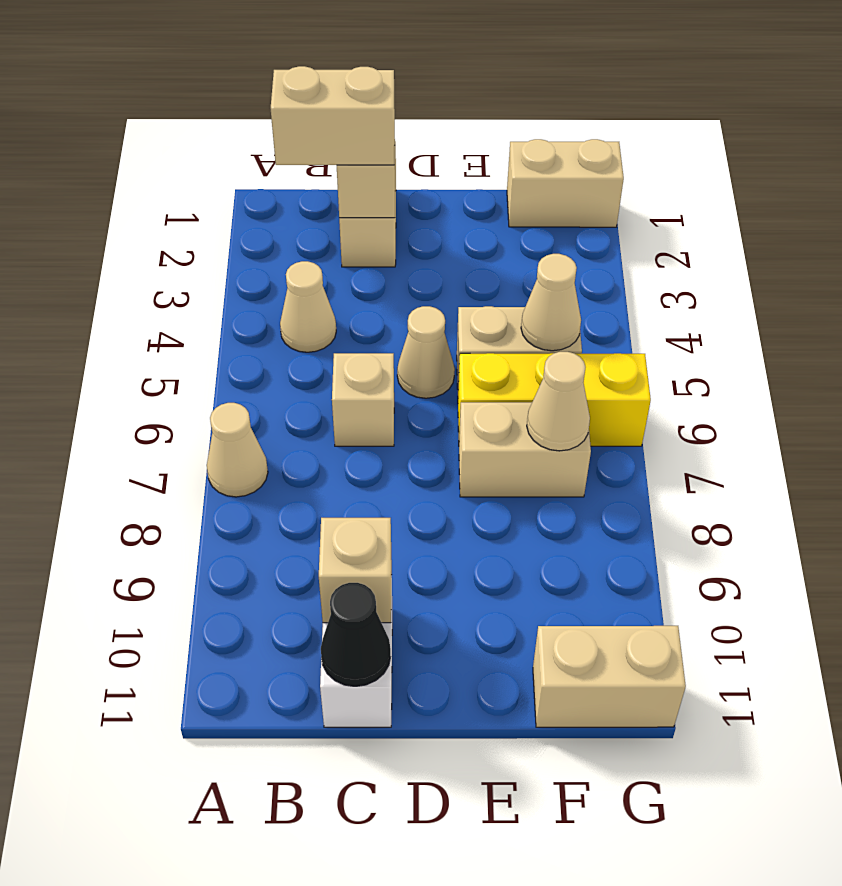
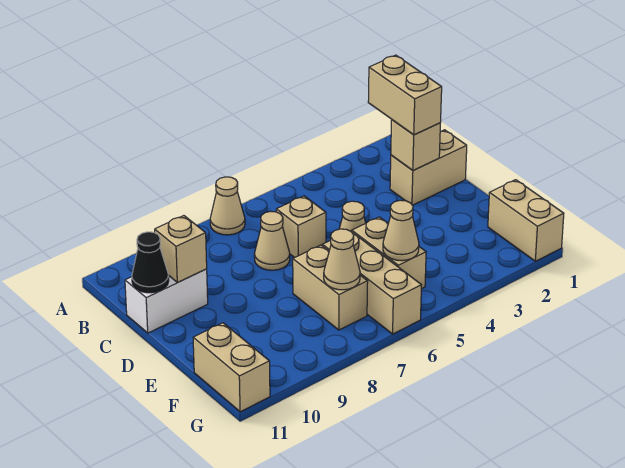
tan cone B4 level 1 -> tan cone C7 level 1
yellow brick E6:G6 level 1 -> tan brick E6:G6 level 1

